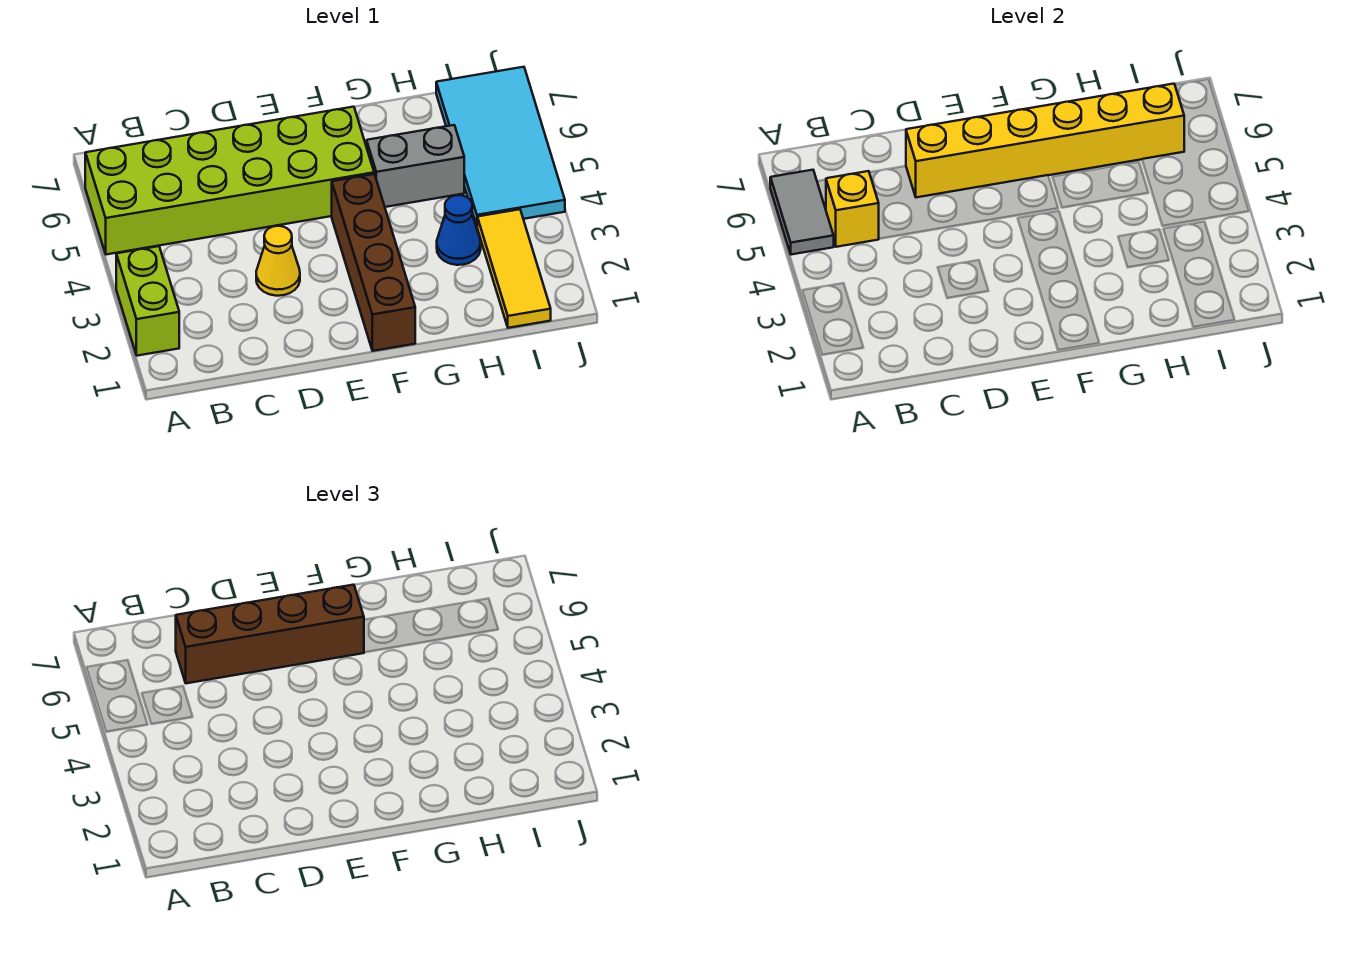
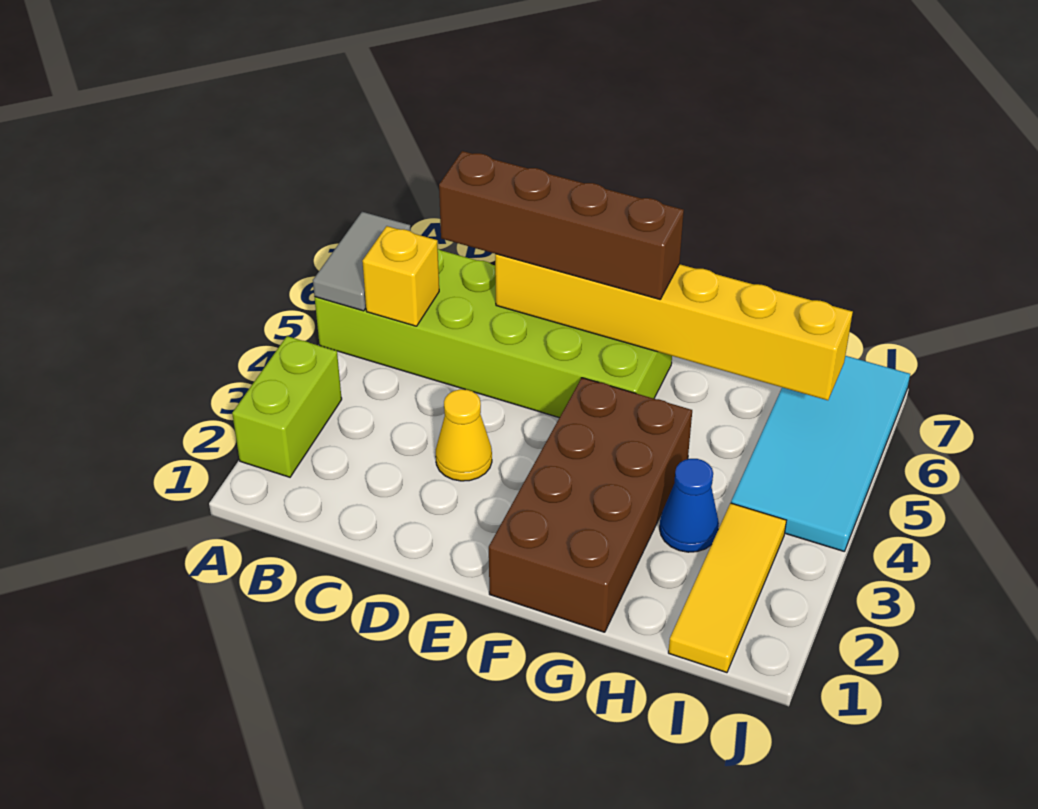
brown brick F1:F4 level 1 -> brown brick F1:G4 level 1
grey brick G5:H5 level 1 -> none

